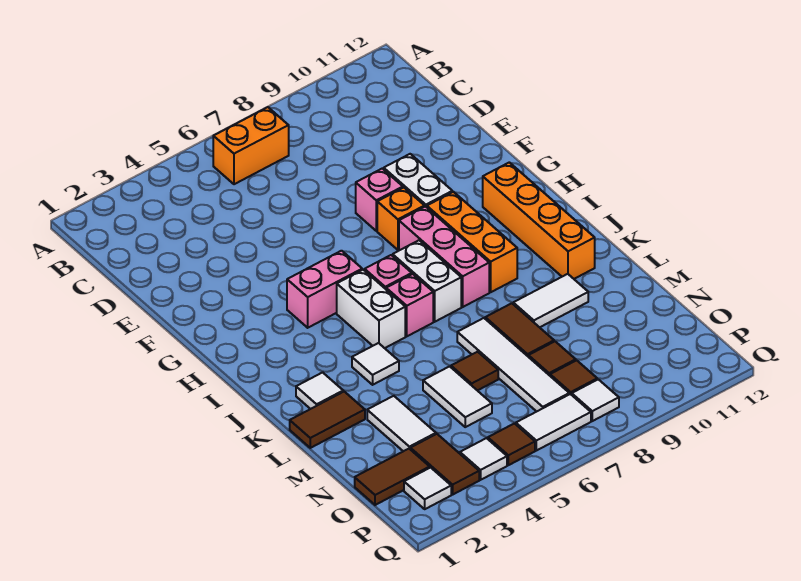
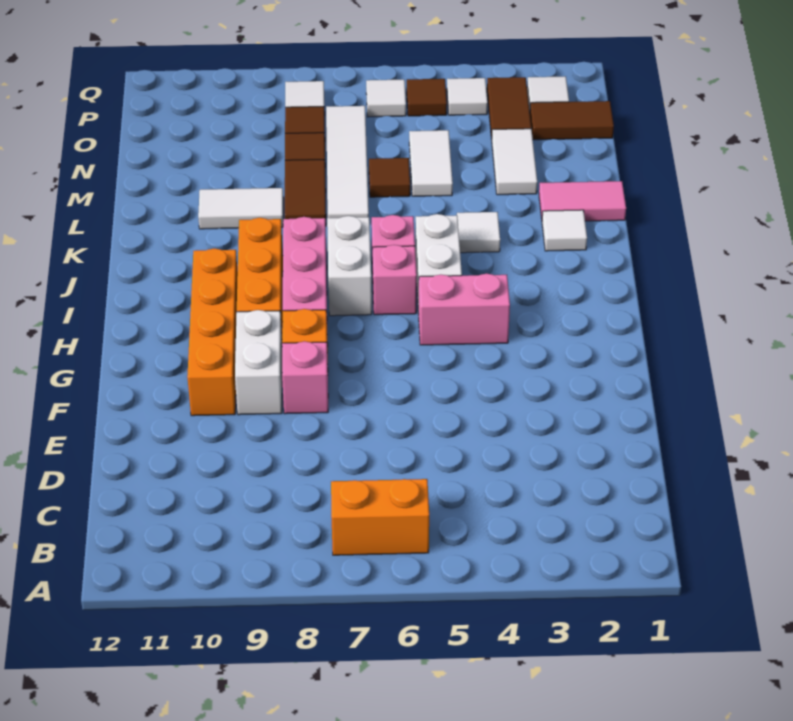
orange brick H11:K11 level 1 -> orange brick F10:I10 level 1
brown tile L1:L2 level 1 -> pink tile L1:L2 level 1
white tile P6:P7 level 1 -> white tile P6 level 1

